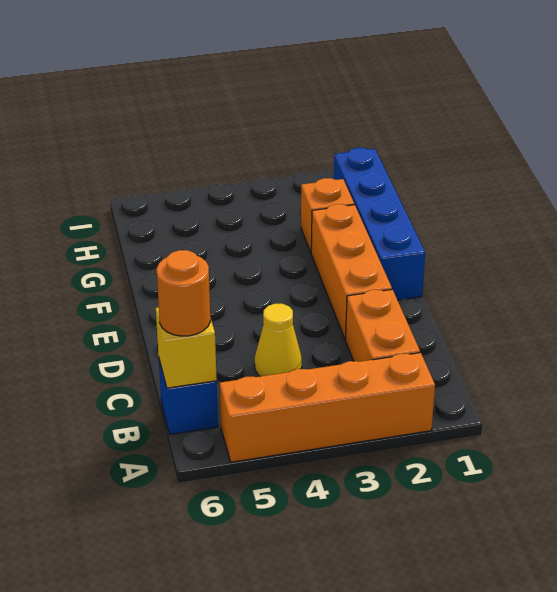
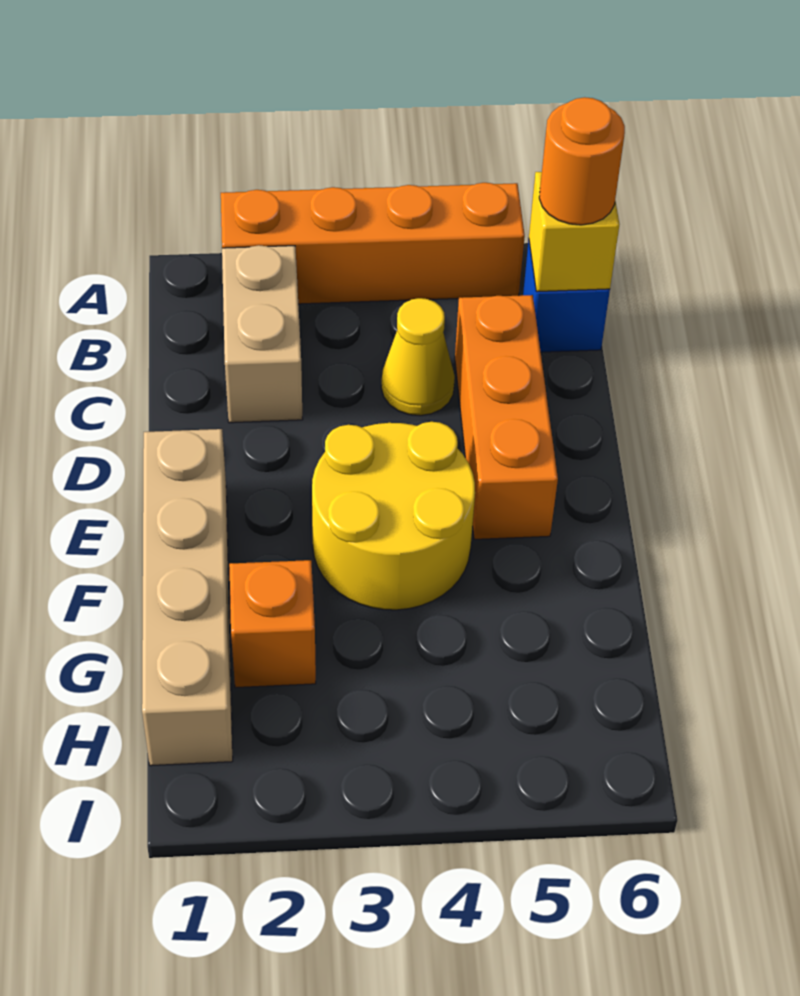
orange brick B2:C2 level 1 -> tan brick B2:C2 level 1
orange brick D2:F2 level 1 -> orange brick C5:E5 level 1
blue brick E1:H1 level 1 -> tan brick E1:H1 level 1
none -> yellow round brick E3:F4 level 1

